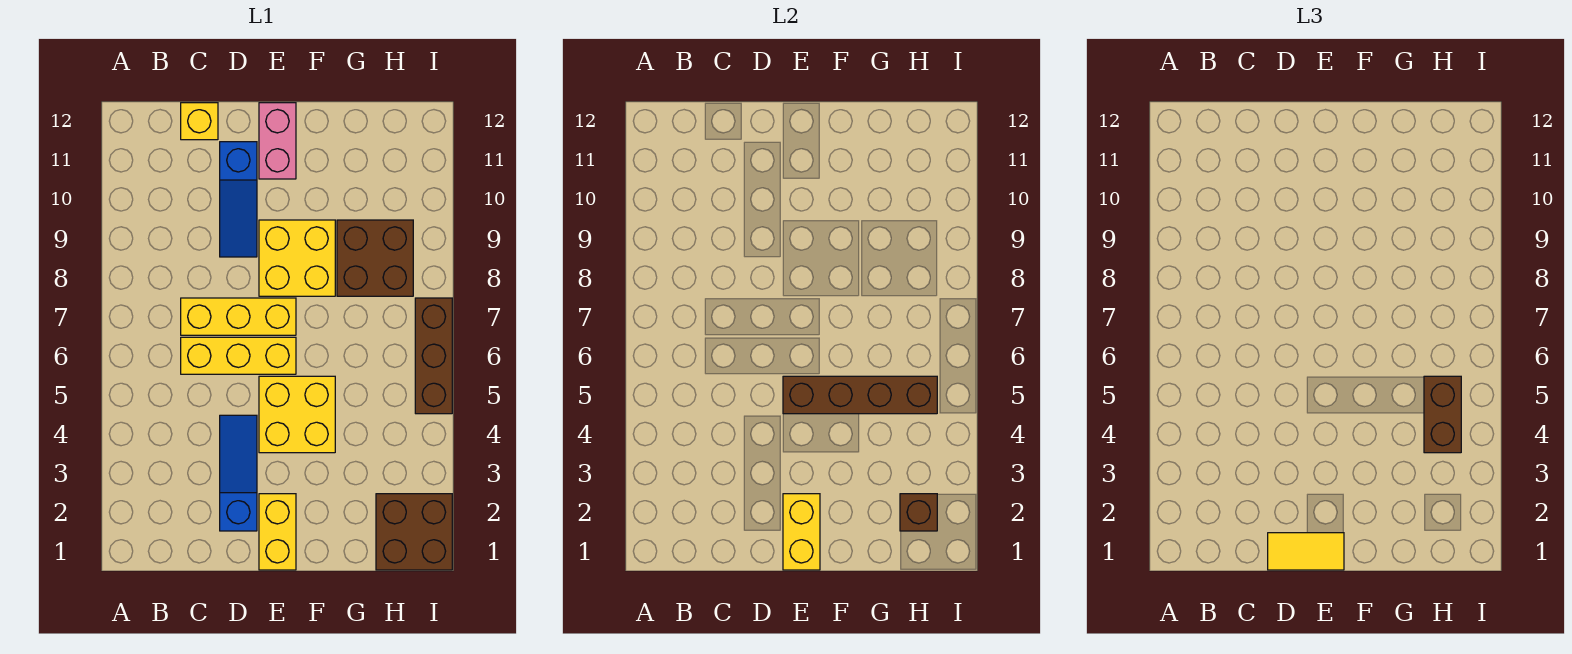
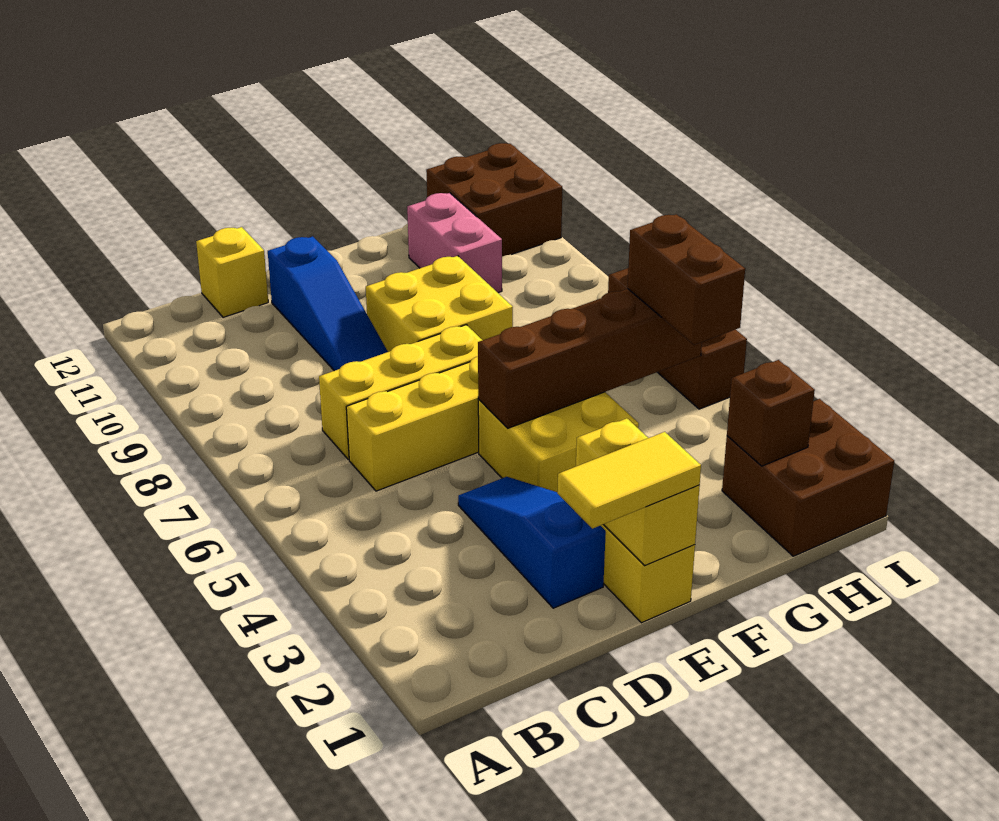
pink brick E11:E12 level 1 -> pink brick G10:G11 level 1
brown brick G8:H9 level 1 -> brown brick H11:I12 level 1

